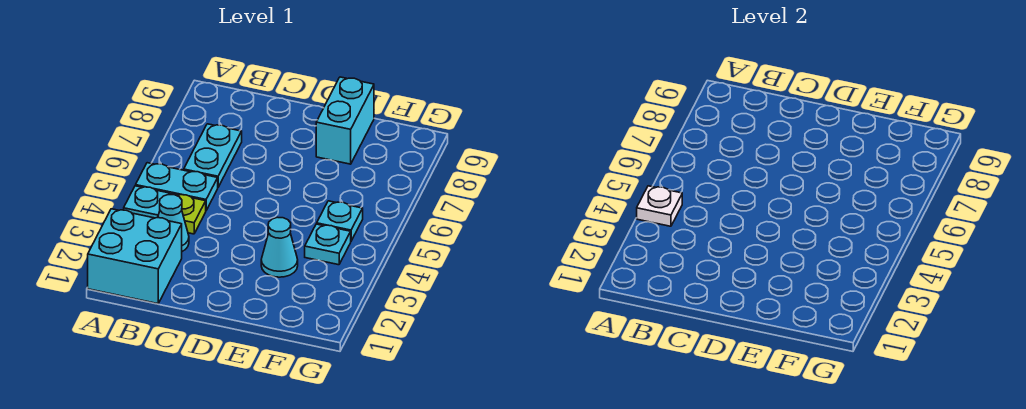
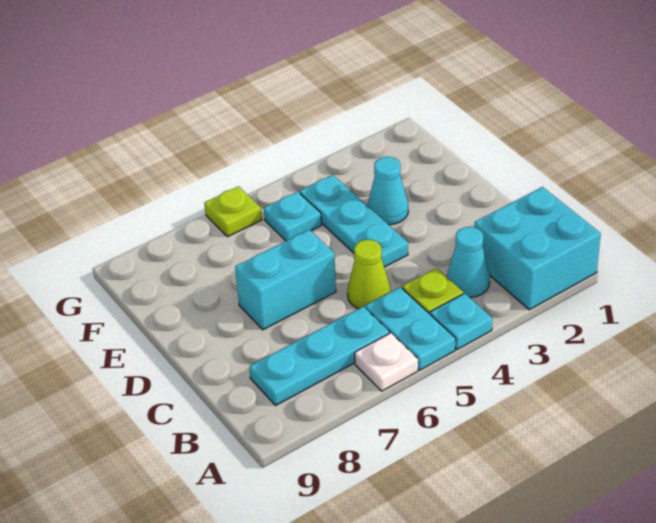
white plate A4 level 2 -> white plate A6 level 1
cyan plate B6:B7 level 1 -> cyan plate B6:B8 level 1
none -> lime cone C5 level 1
cyan brick E8:E9 level 1 -> cyan brick D6:D7 level 1
cyan plate F4 level 1 -> cyan plate D4:F4 level 1
none -> lime plate G6 level 1

